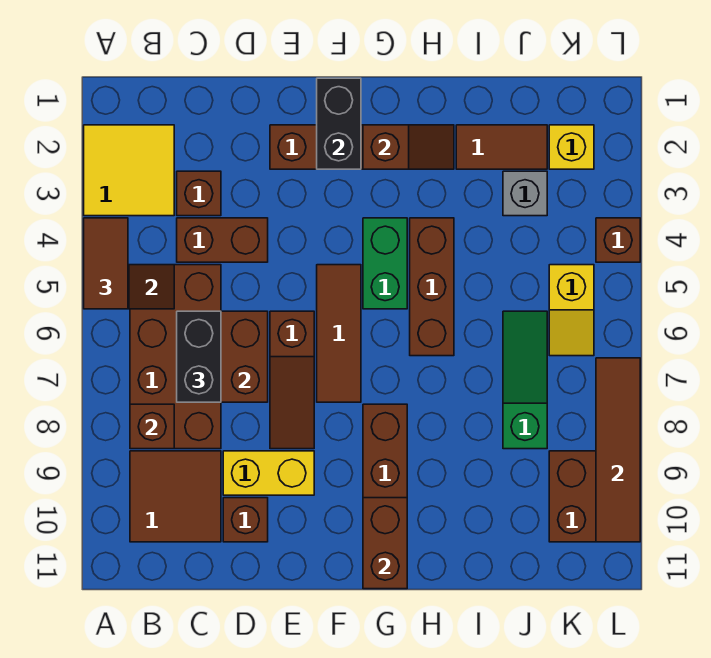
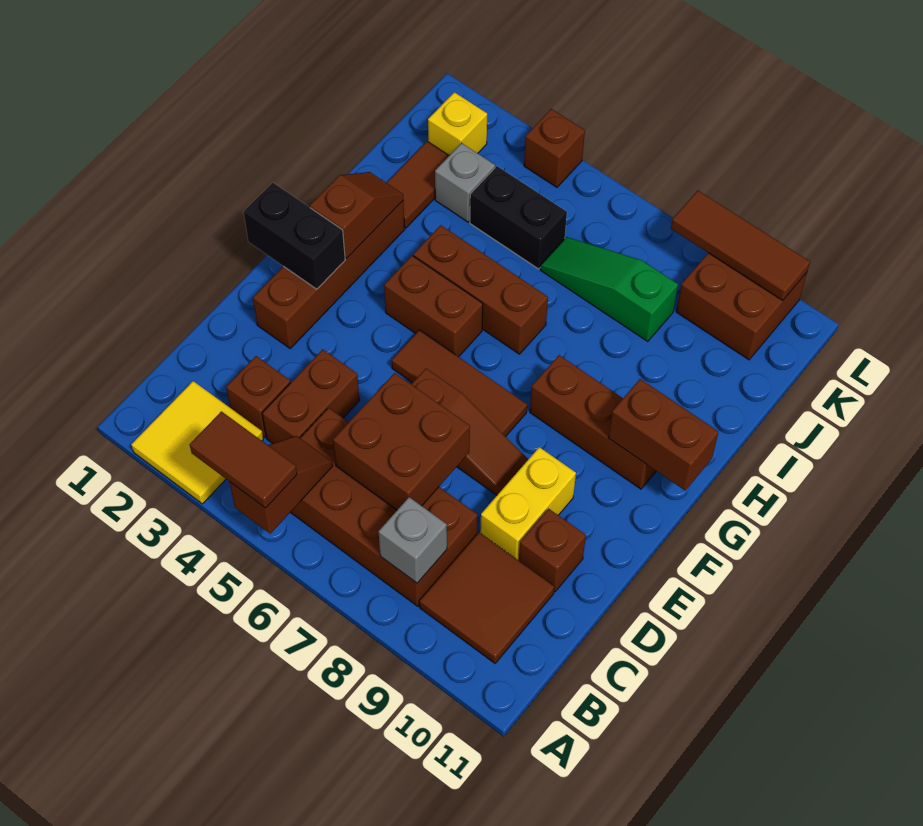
brown brick B8 level 2 -> grey brick B8 level 2
black brick C6:C7 level 3 -> black brick J4:J5 level 1
green brick G4:G5 level 1 -> brown brick G4:G5 level 1
yellow slope K5:K6 level 1 top 5 -> none
brown tile L7:L10 level 2 -> brown tile L8:L10 level 2

